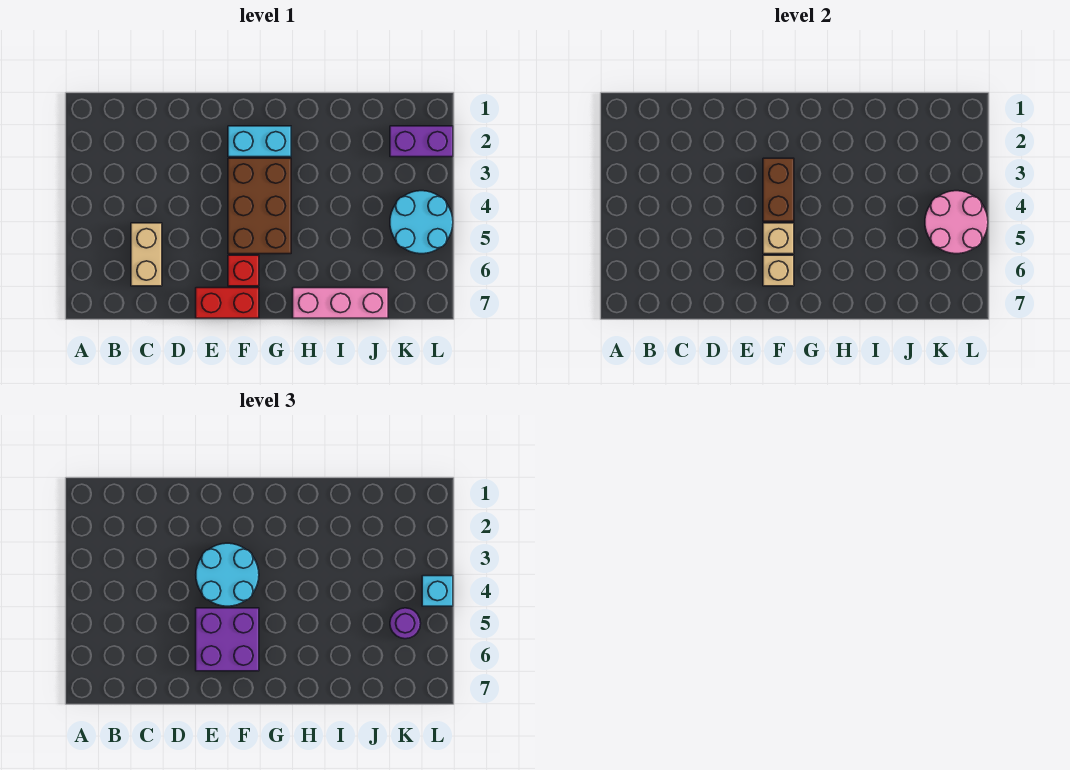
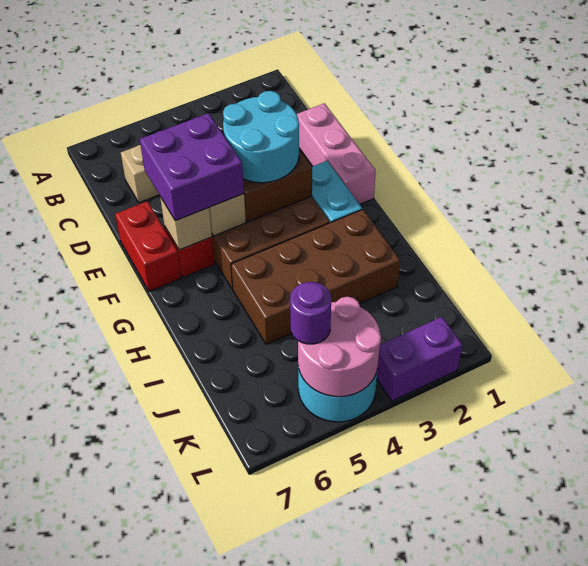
none -> brown brick H2:I5 level 1
pink brick H7:J7 level 1 -> pink brick D1:F1 level 1
purple brick K2:L2 level 1 -> purple brick L2:L3 level 1
cyan brick L4 level 3 -> none

